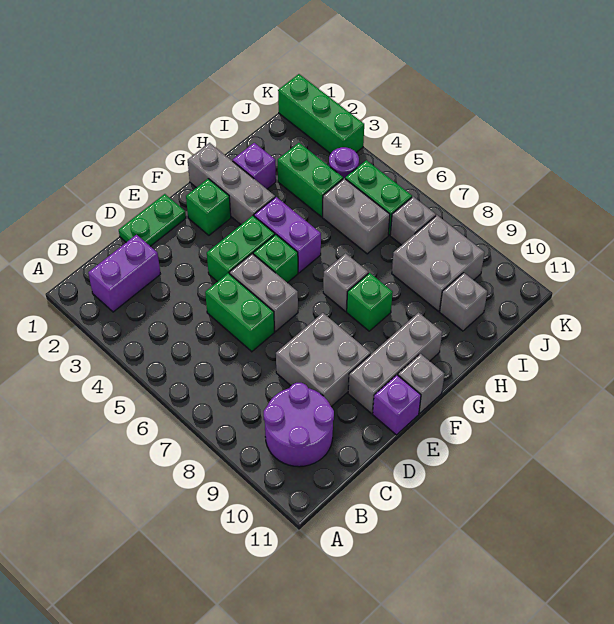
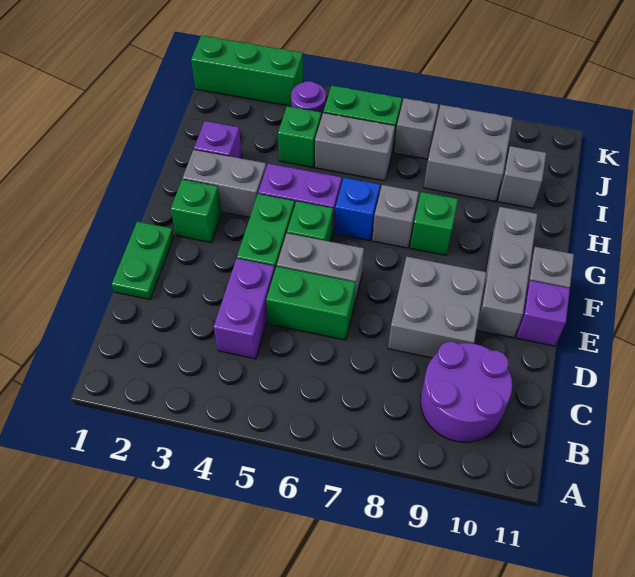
purple brick B2:C2 level 1 -> purple brick C4:D4 level 1
grey brick G1:G3 level 1 -> grey brick G2:G3 level 1
none -> blue brick G6 level 1
green brick I3:I4 level 1 -> green brick I4 level 1

